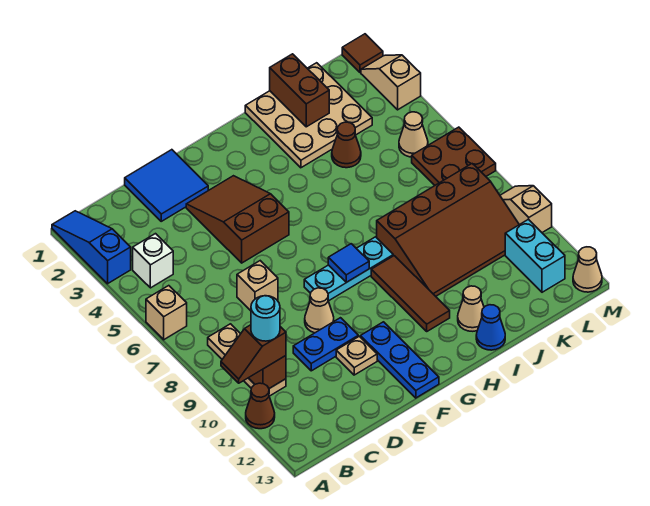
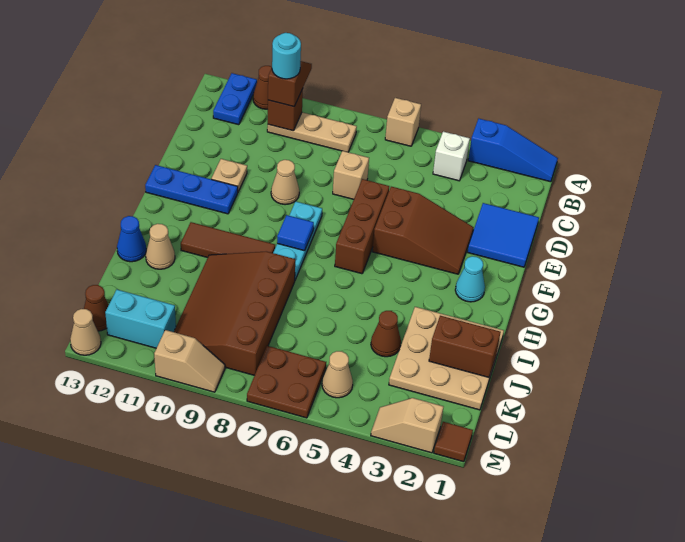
blue plate D10:E10 level 1 -> blue plate A12:B12 level 1
none -> brown brick E6:G6 level 1
none -> cyan cone G2 level 1
none -> brown cone L13 level 1
tan slope M2:M3 level 1 top 3 -> tan slope M2:M3 level 1 top 2

